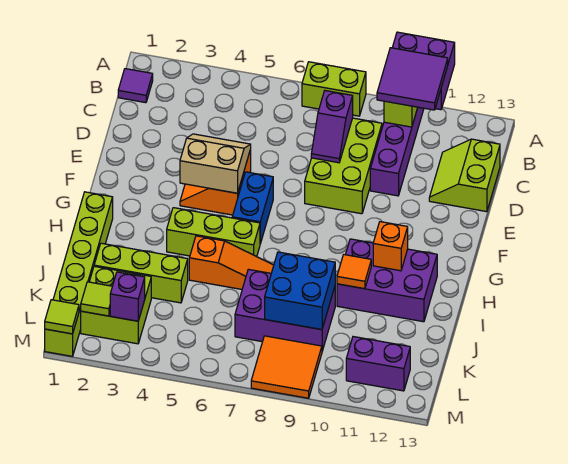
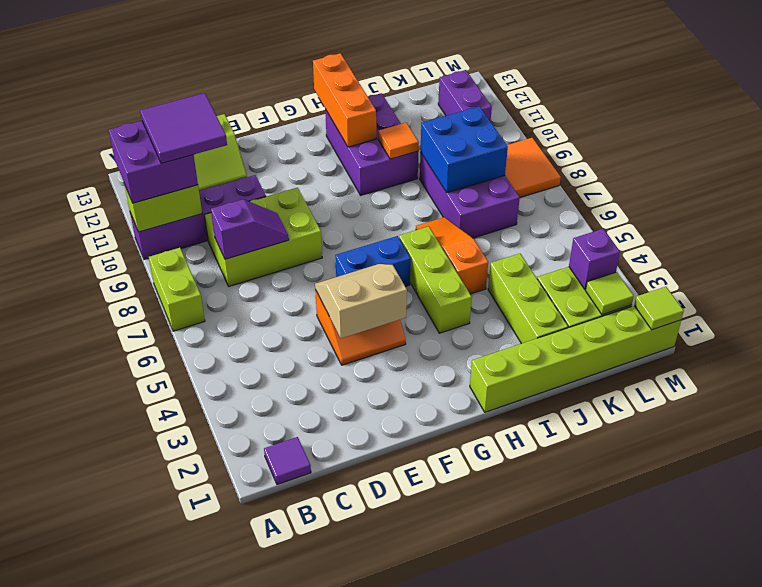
tan slope E4:F5 level 2 top F -> tan slope E4:F5 level 2 top 4
orange brick H11 level 2 -> orange brick H11:H13 level 2

